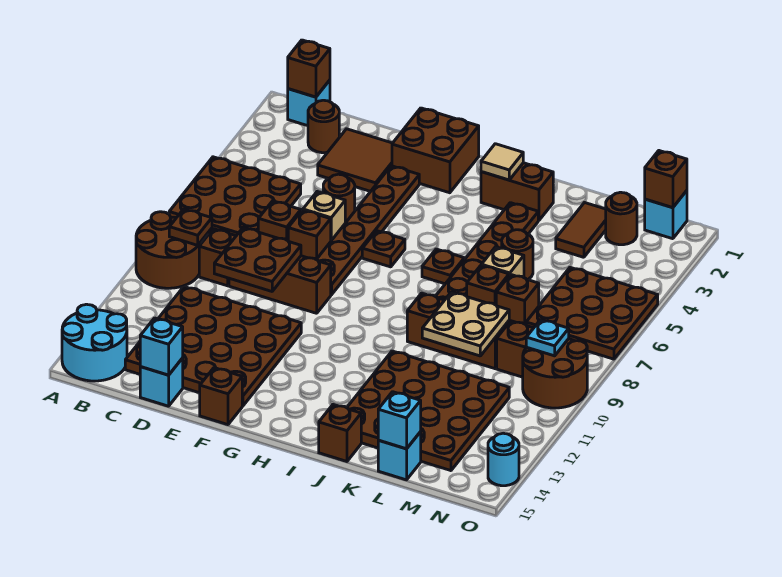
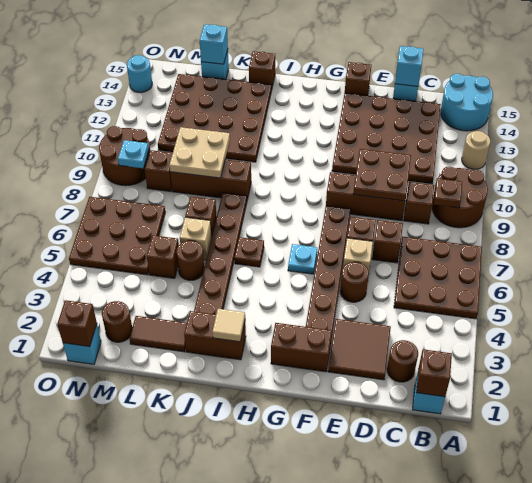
none -> tan round brick A12 level 1
brown brick F1:G2 level 1 -> brown brick F2:G2 level 1
brown plate G6 level 1 -> cyan plate G6 level 1
brown tile L2:L3 level 1 -> brown tile K2:L2 level 1
brown brick L7 level 1 -> brown brick L5 level 1

